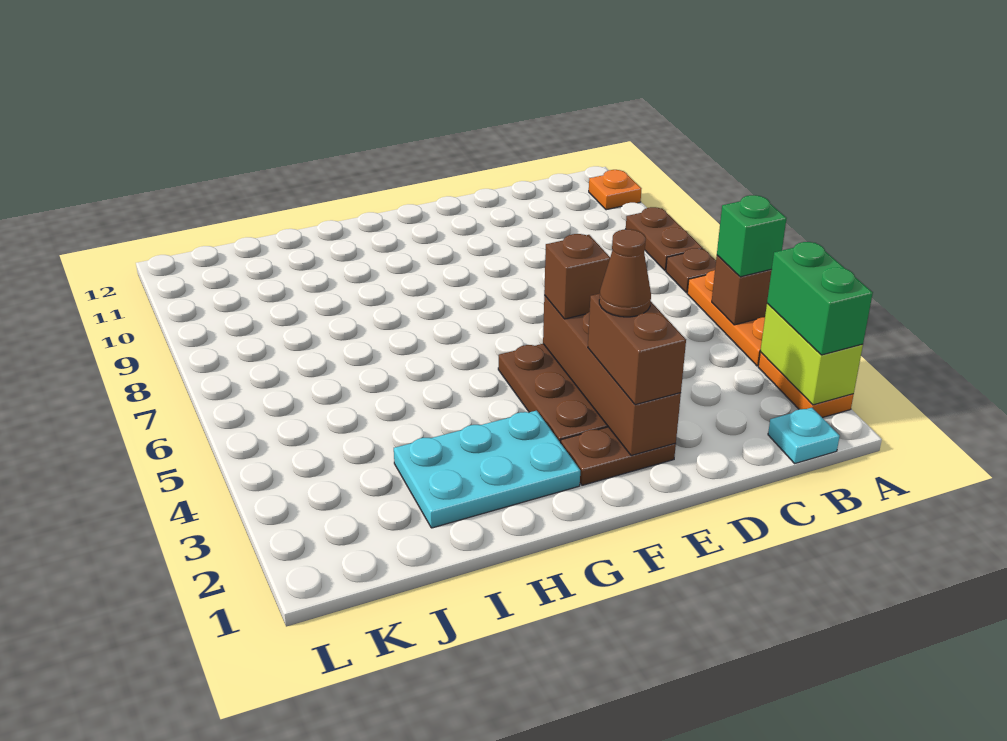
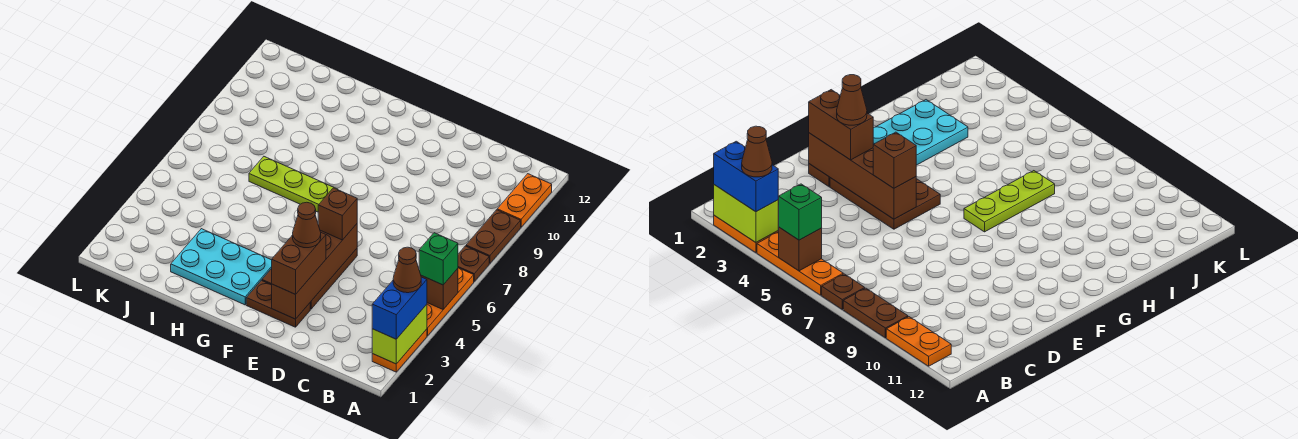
green brick A2:A3 level 3 -> blue brick A2:A3 level 3
none -> brown cone A3 level 4
orange plate A11 level 1 -> orange plate A10:A11 level 1
cyan plate B1 level 1 -> none
none -> lime plate G7:I7 level 1

